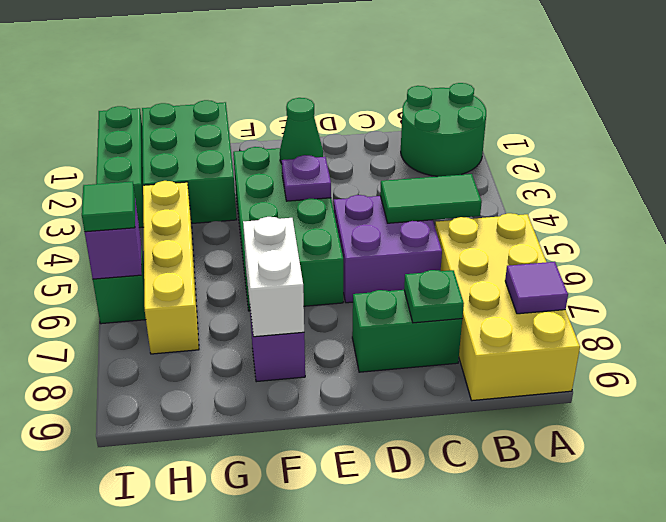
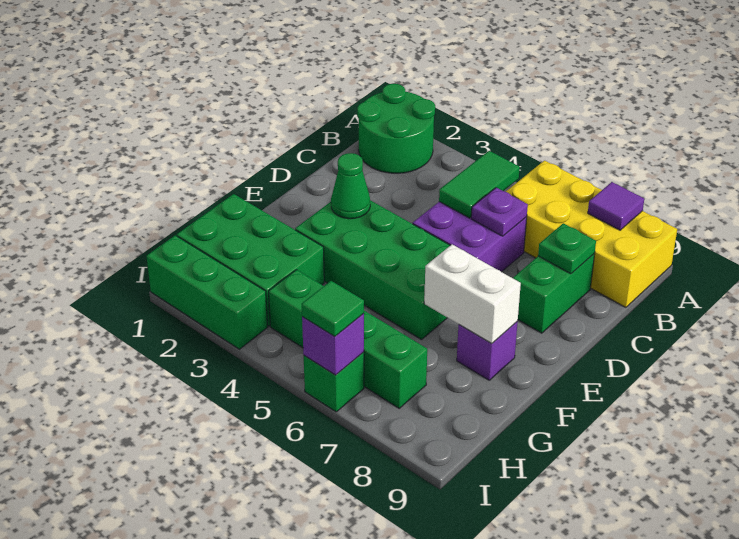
purple plate E4 level 2 -> purple plate C6 level 2
yellow brick H4:H7 level 1 -> green brick H4:H7 level 1

